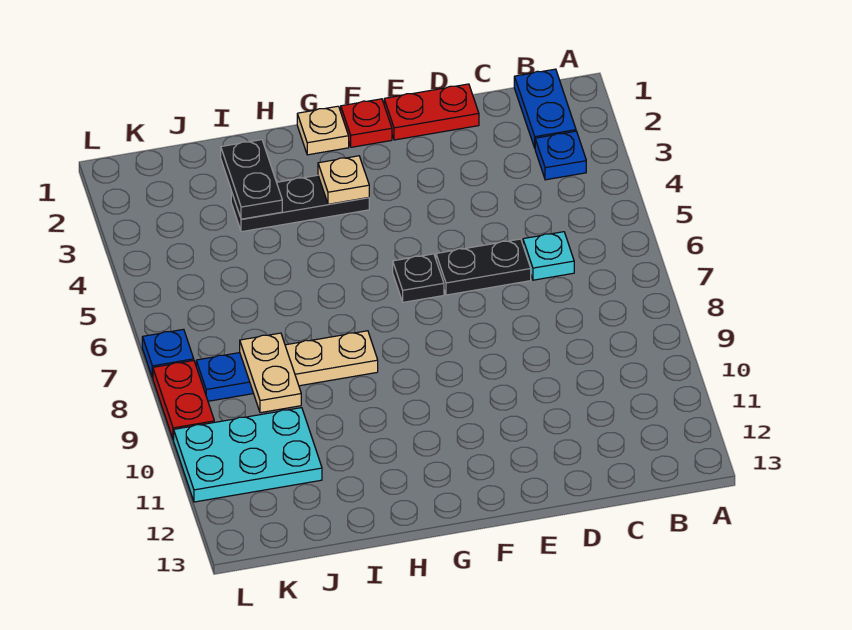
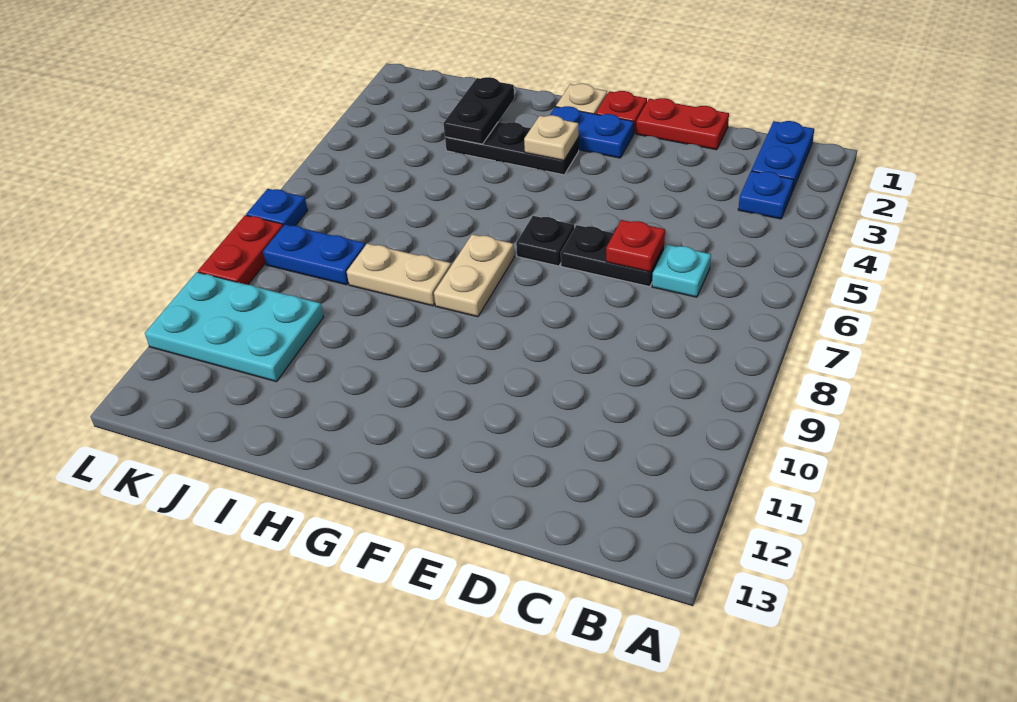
none -> red plate D6 level 2
none -> blue plate F2:G2 level 1
tan plate J8:J9 level 2 -> tan plate G7:G8 level 1

